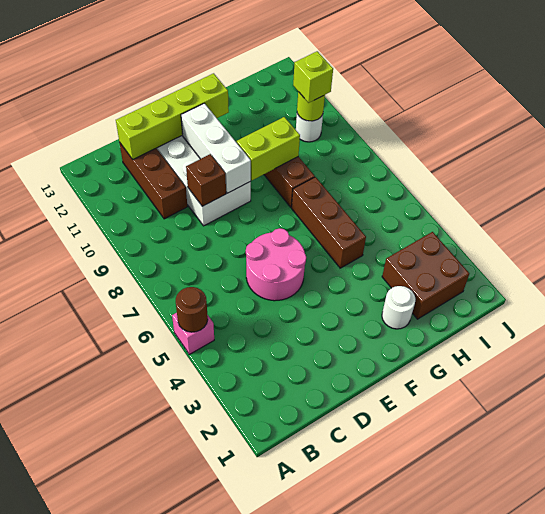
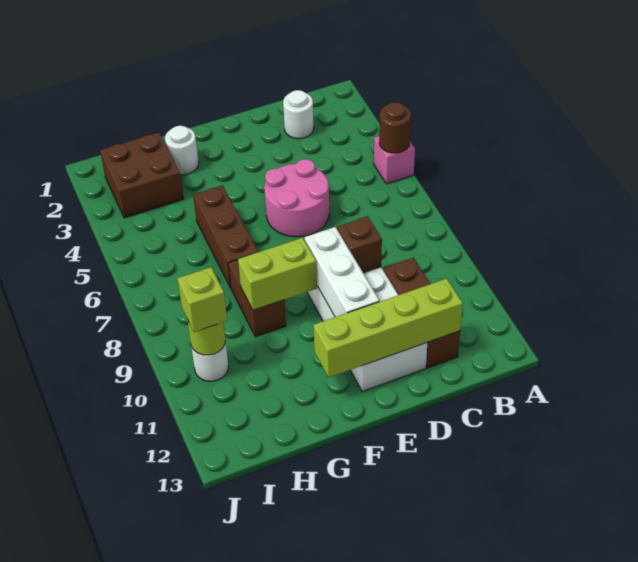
none -> white round brick C2 level 1

